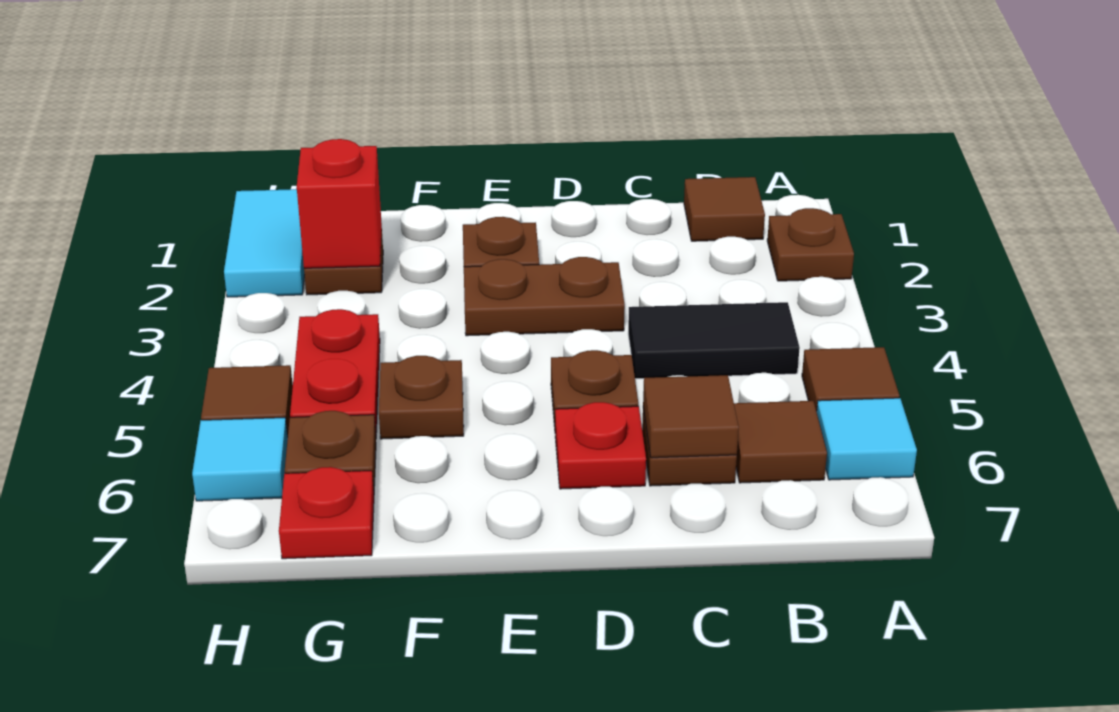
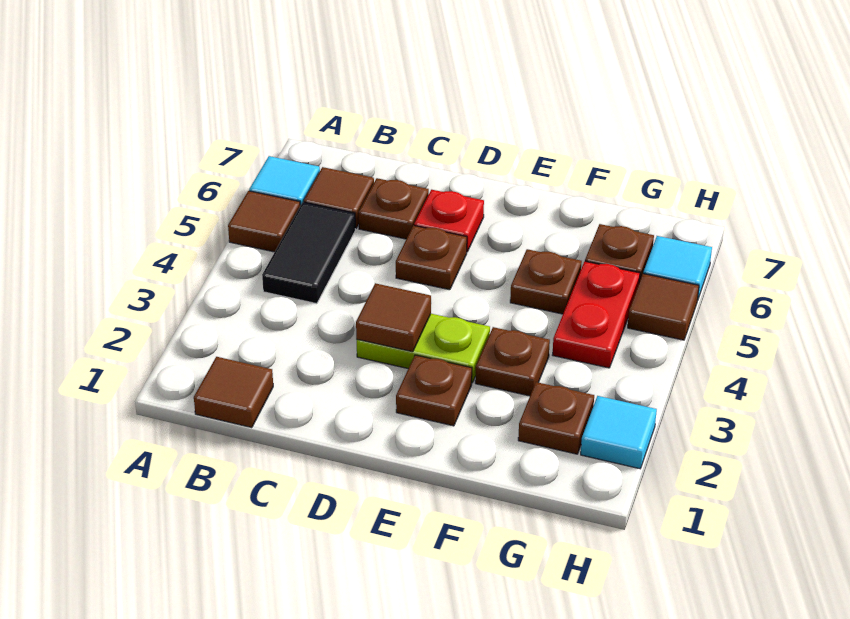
brown plate A2 level 1 -> brown plate F3 level 1
black tile B4:C4 level 1 -> black tile B4:B5 level 1
brown tile C6 level 2 -> brown tile D3 level 2
brown plate D3:E3 level 1 -> lime plate D3:E3 level 1
red brick G2 level 2 -> none
red plate G7 level 1 -> none
cyan tile H1:H2 level 1 -> cyan tile H2 level 1

